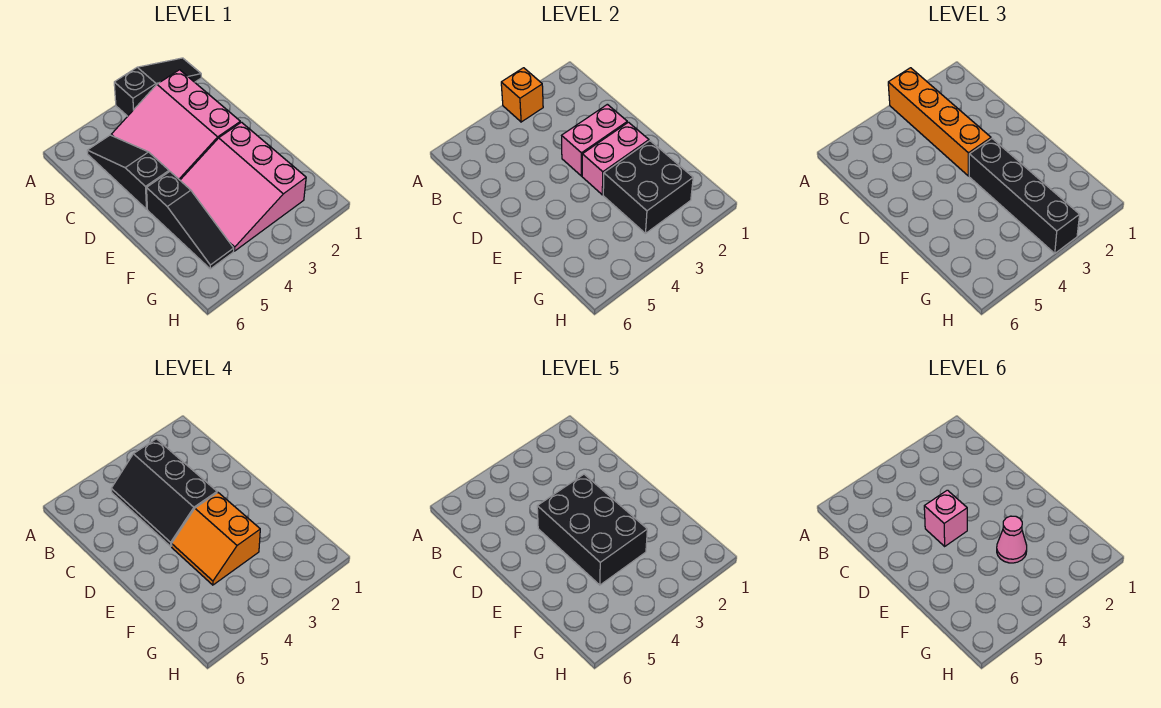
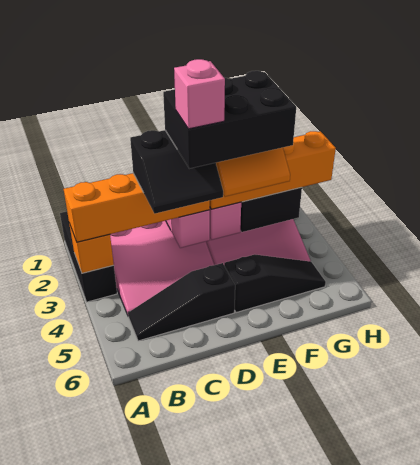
black slope A1:A3 level 1 top 3 -> black brick A1:A3 level 1
black slope B3:D4 level 4 top 3 -> black slope C3:D4 level 4 top 3
black brick E3:H3 level 3 -> orange brick E3:H3 level 3
pink cone F3 level 6 -> none

